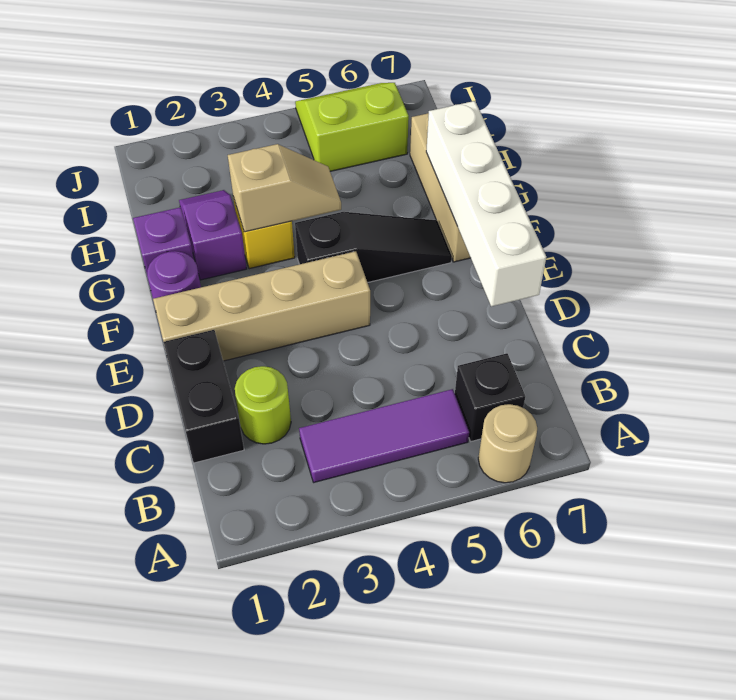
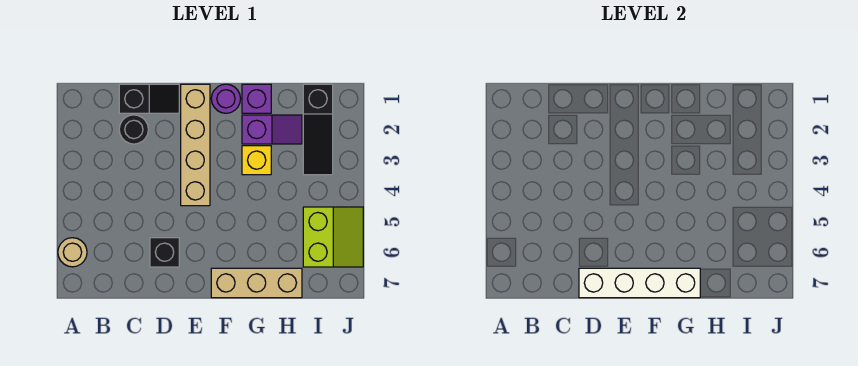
purple tile B3:B5 level 1 -> none
black brick B6 level 1 -> black brick D6 level 1
black brick C1:D1 level 1 -> black slope C1:D1 level 1 top C
lime round brick C2 level 1 -> black round brick C2 level 1
black slope F4:F6 level 1 top 4 -> black slope I1:I3 level 1 top 1
tan slope G3:G4 level 2 top 3 -> none

